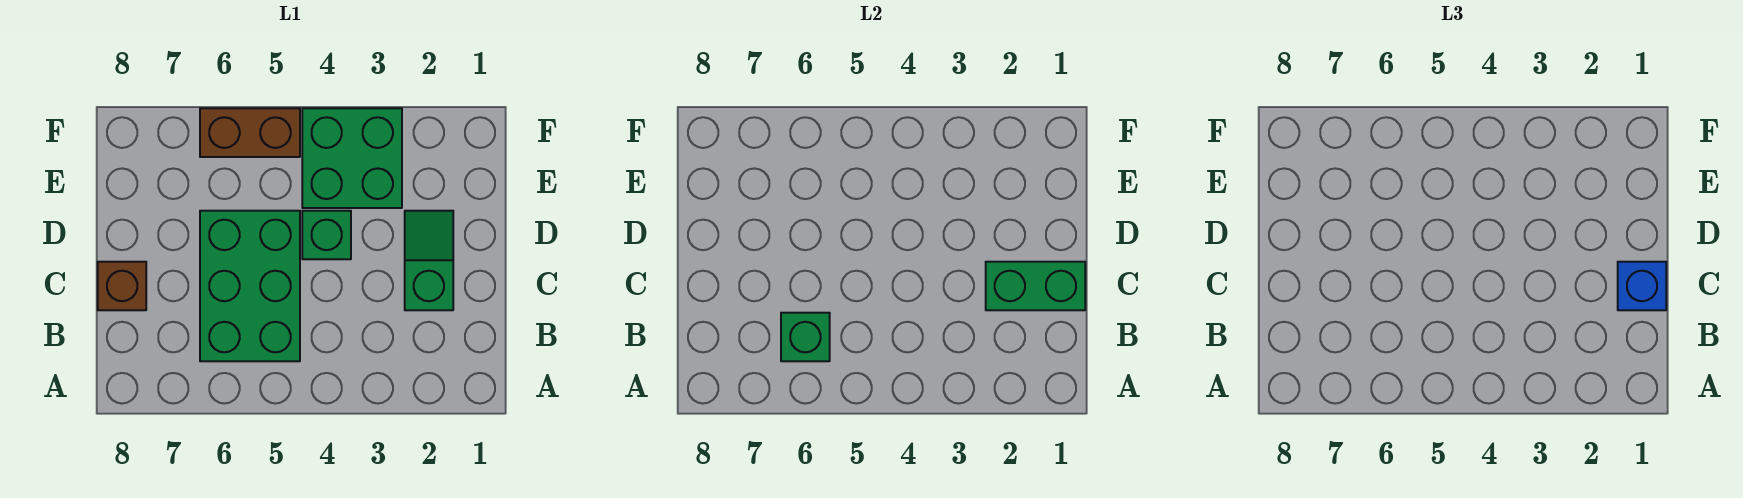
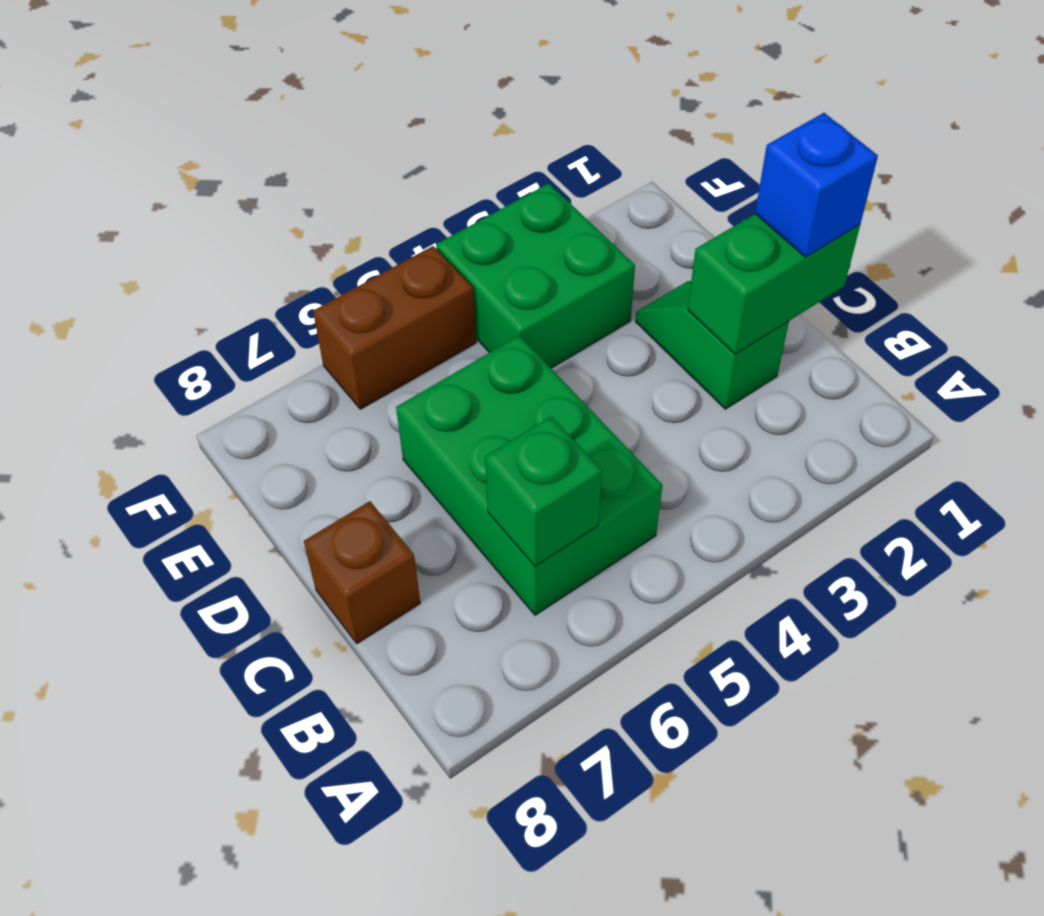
green brick D4 level 1 -> none

